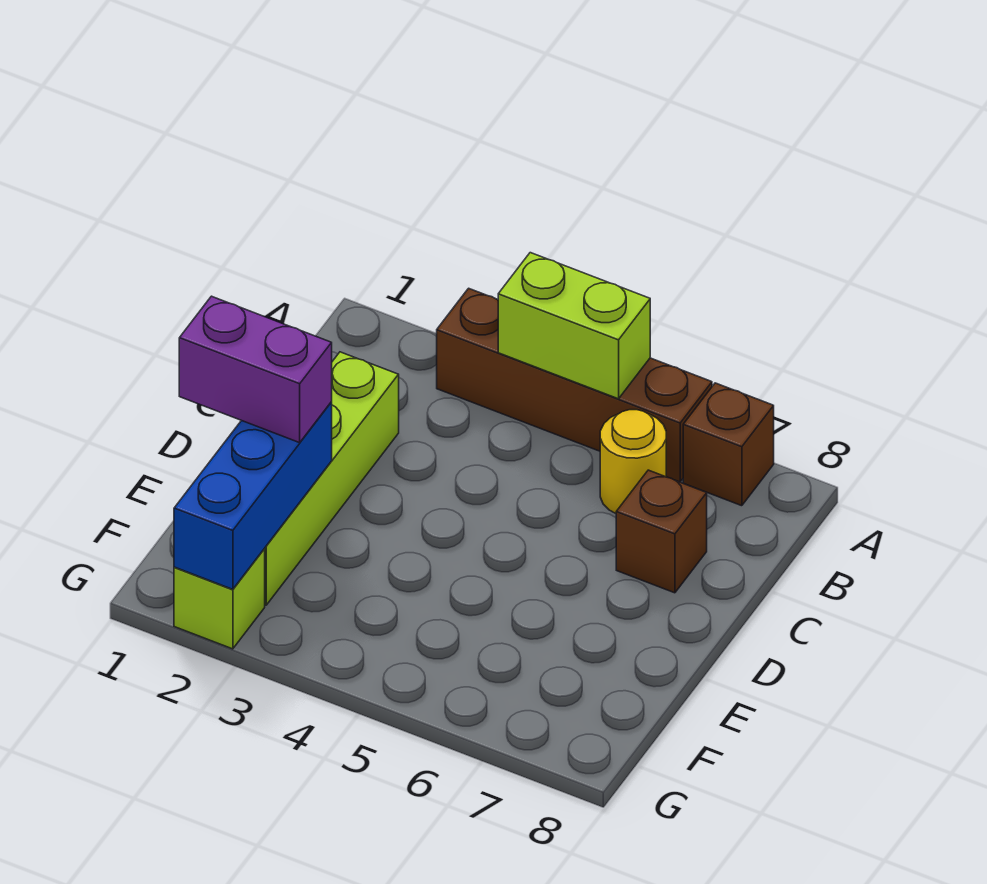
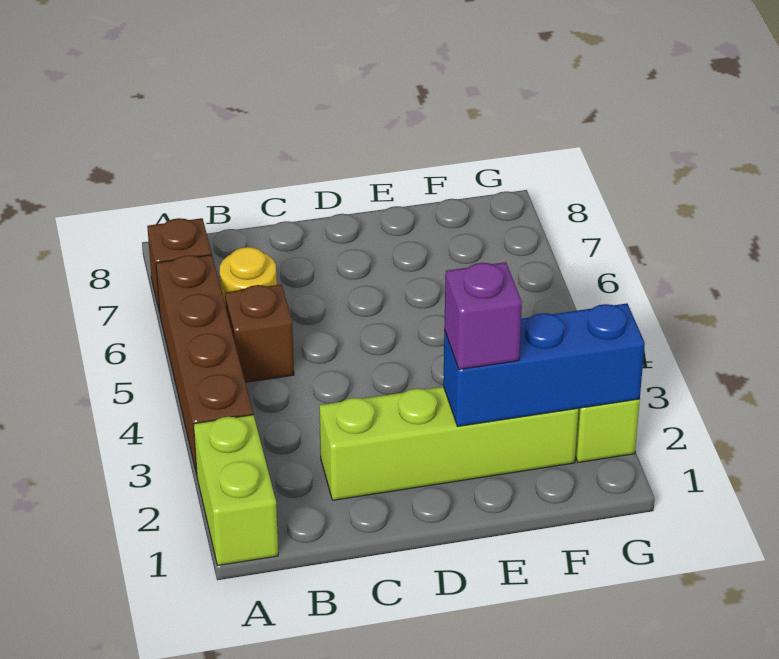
lime brick A4:A5 level 2 -> lime brick A1:A2 level 1
brown brick C7 level 1 -> brown brick B5 level 1
purple brick E1:E2 level 3 -> purple brick E2 level 3

